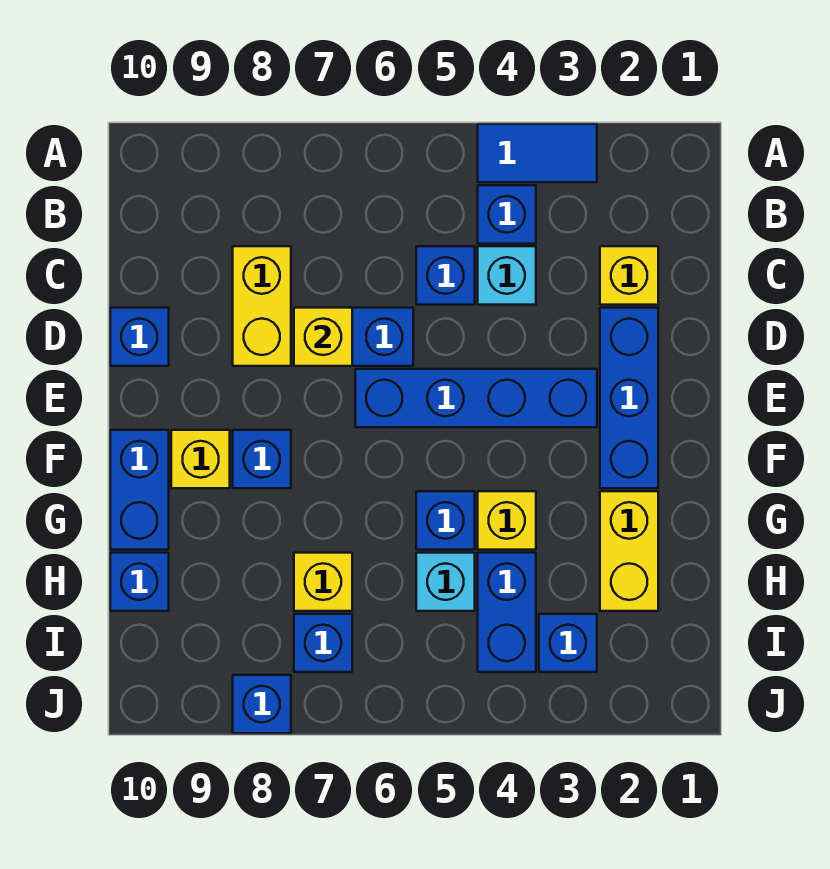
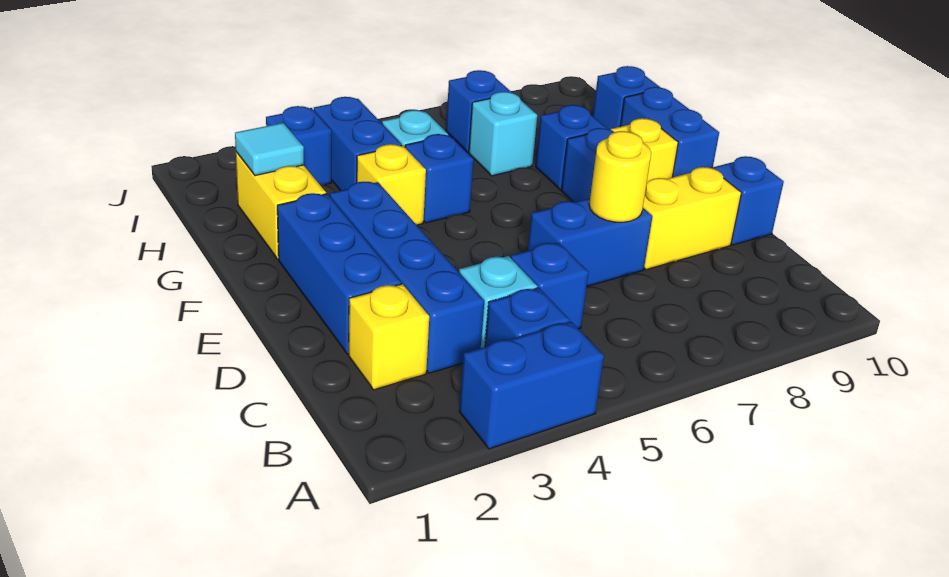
blue tile A3:A4 level 1 -> blue brick A3:A4 level 1
yellow brick C8:D8 level 1 -> yellow brick D8:D9 level 1
yellow brick D7 level 2 -> yellow round brick D7 level 2
blue brick E3:E6 level 1 -> blue brick C3:F3 level 1
none -> cyan tile H2 level 2
yellow brick H7 level 1 -> cyan brick H7 level 1
blue brick J8 level 1 -> blue brick G8 level 1

